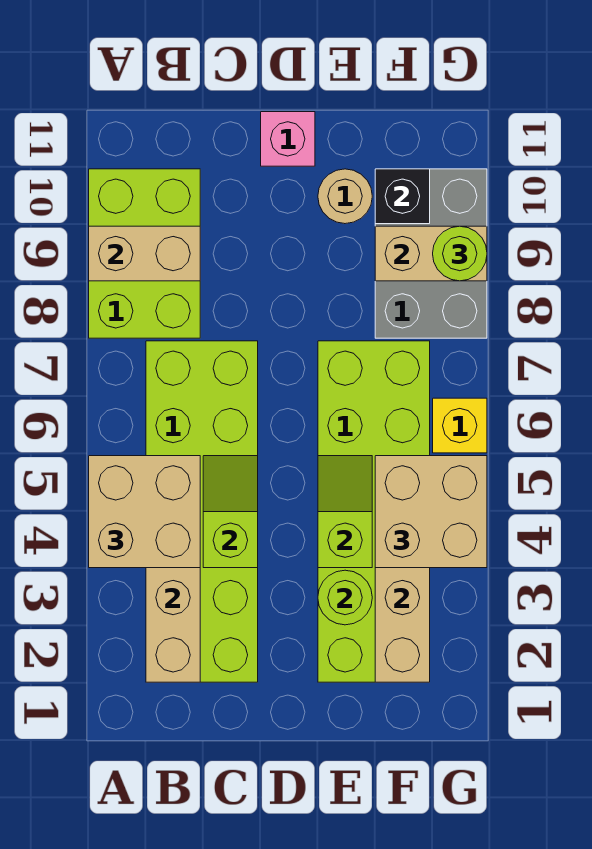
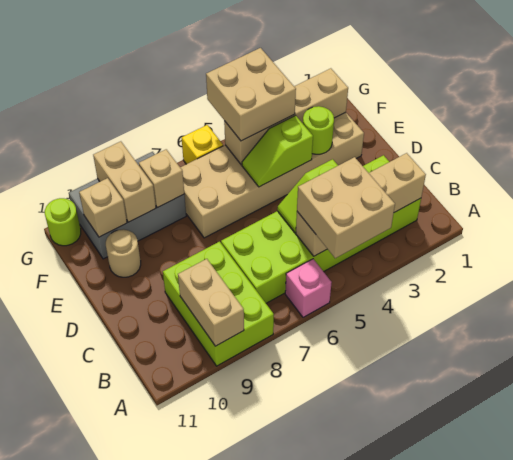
lime brick A8:B10 level 1 -> lime brick A8:C9 level 1
pink brick D11 level 1 -> pink brick A6 level 1
lime brick E2:F7 level 1 -> tan brick E2:F7 level 1
none -> tan brick F8 level 2
black brick F10 level 2 -> tan brick F10 level 2
lime round brick G9 level 3 -> lime round brick G11 level 1

